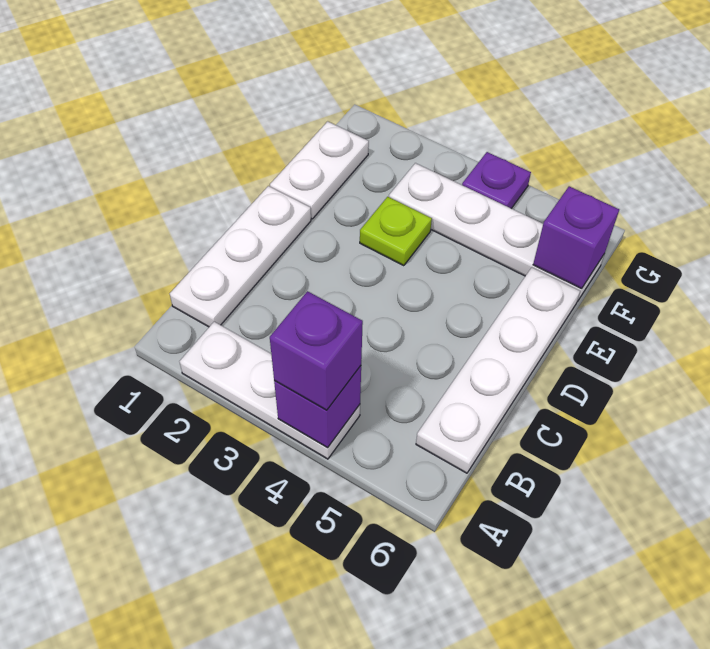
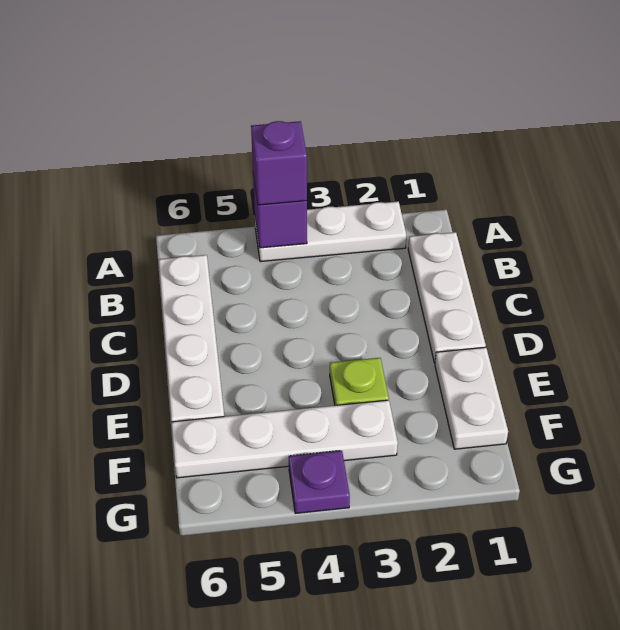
purple brick F6 level 2 -> none

